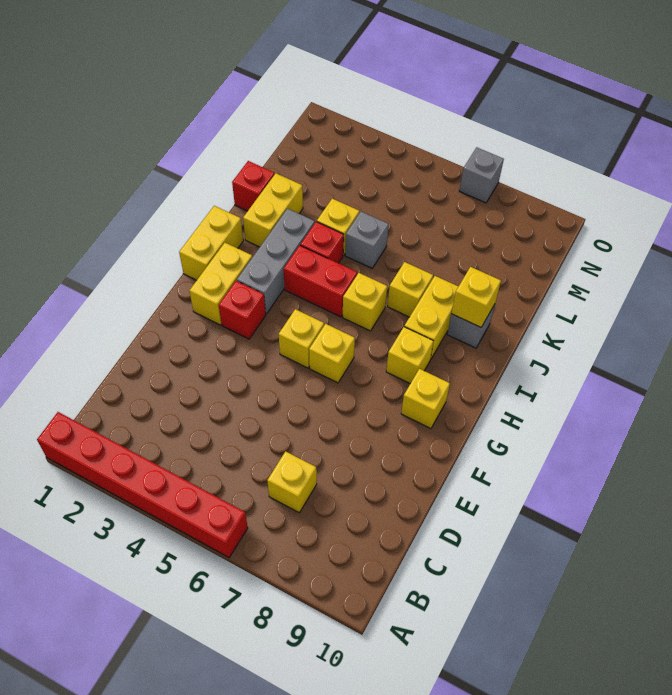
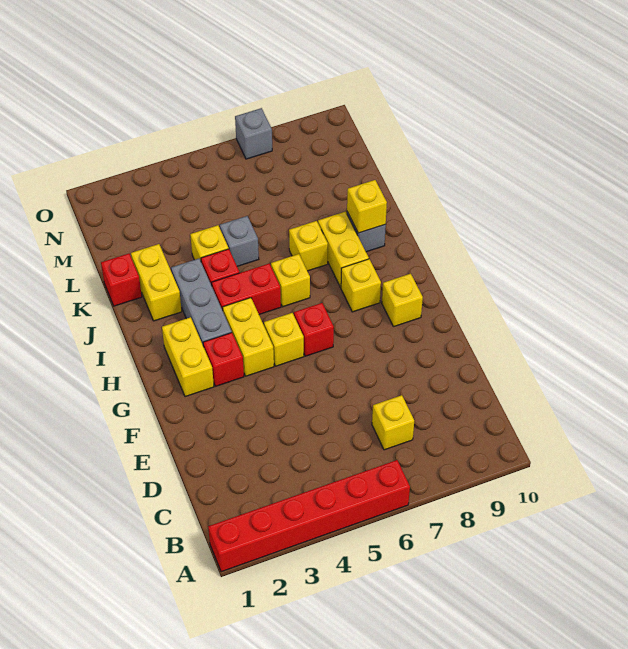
yellow brick G6 level 1 -> red brick G6 level 1
yellow brick H1:I1 level 1 -> yellow brick G4:H4 level 1

